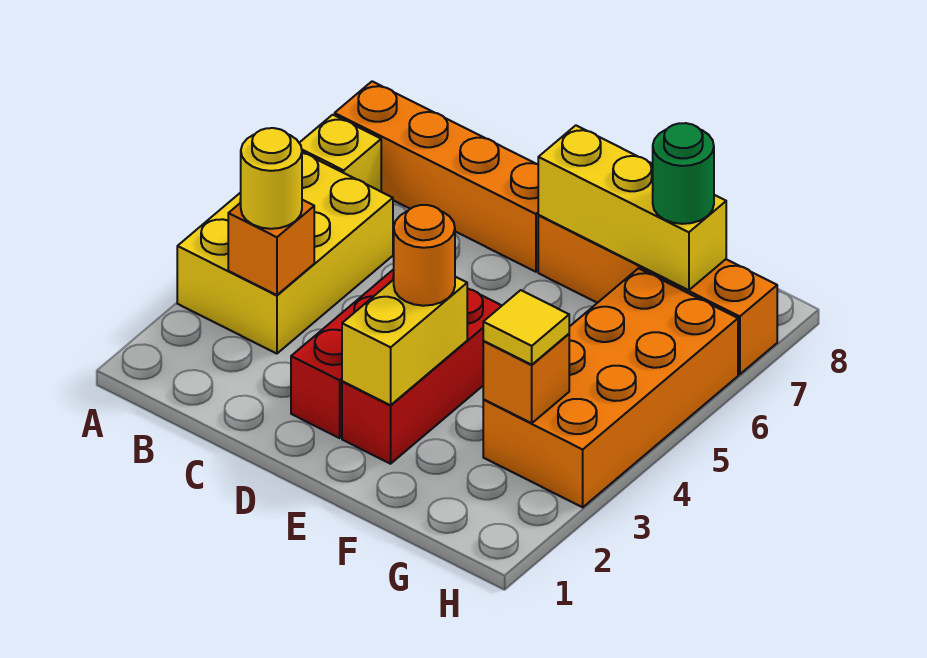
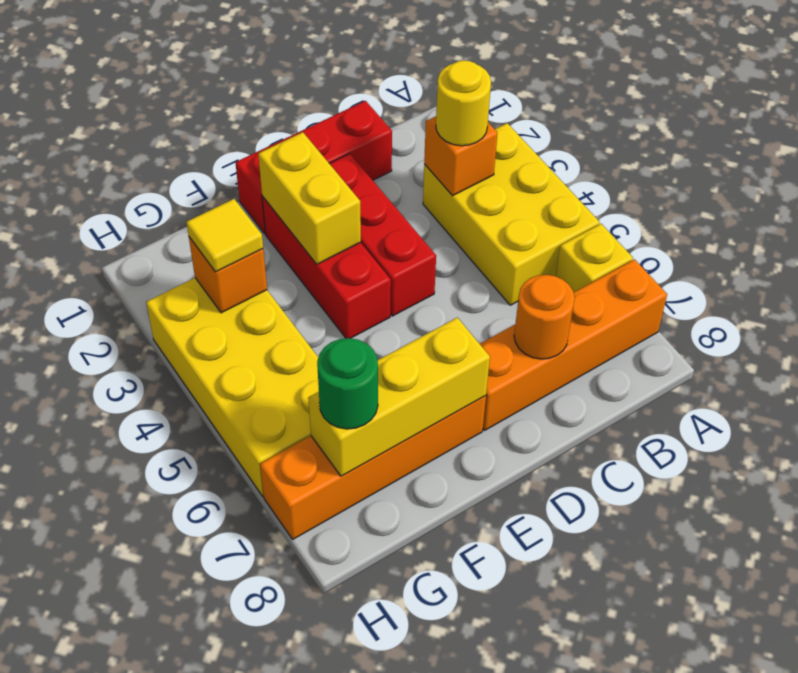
none -> red brick C1:E1 level 1
orange round brick E3 level 3 -> orange round brick C7 level 2
orange brick G3:H6 level 1 -> yellow brick G3:H6 level 1

